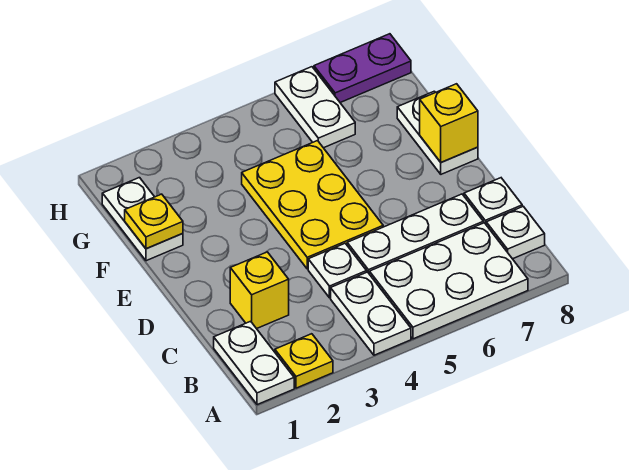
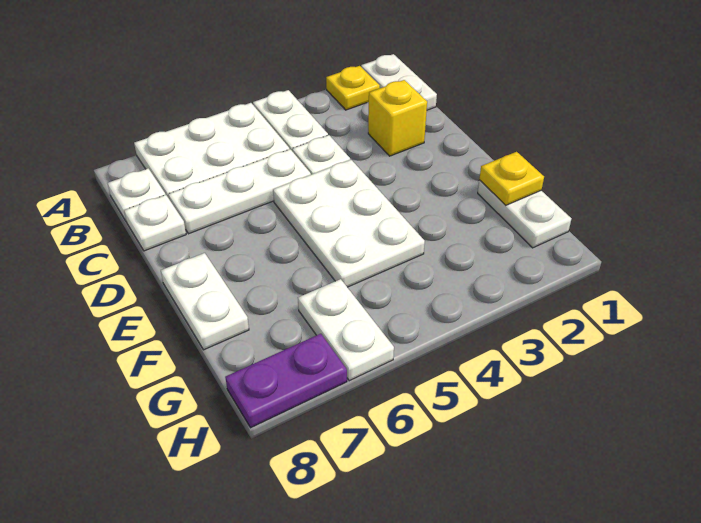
yellow plate D4:F5 level 1 -> white plate D4:F5 level 1
yellow brick E8 level 2 -> none

